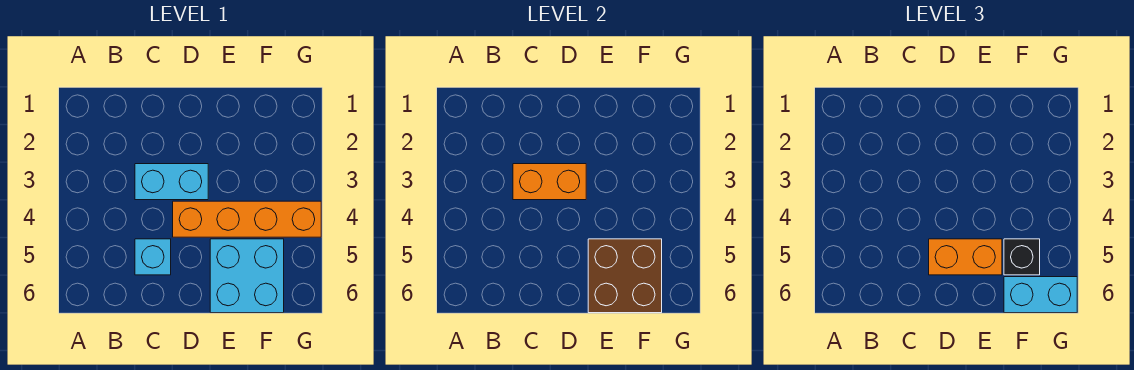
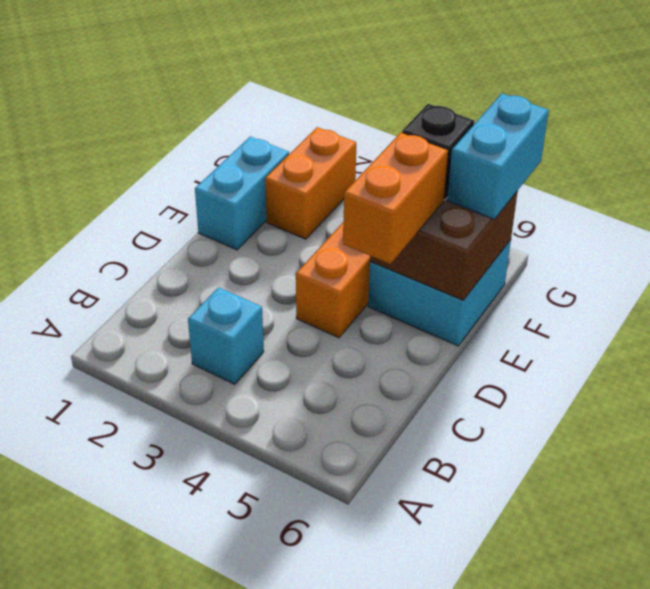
cyan brick C3:D3 level 1 -> cyan brick E1:F1 level 1
orange brick C3:D3 level 2 -> orange brick F2:G2 level 1
cyan brick C5 level 1 -> cyan brick B3 level 1

